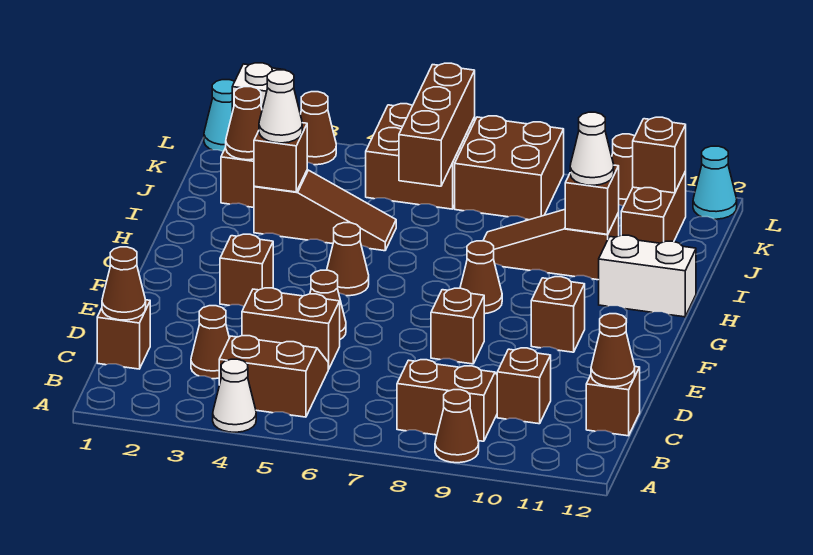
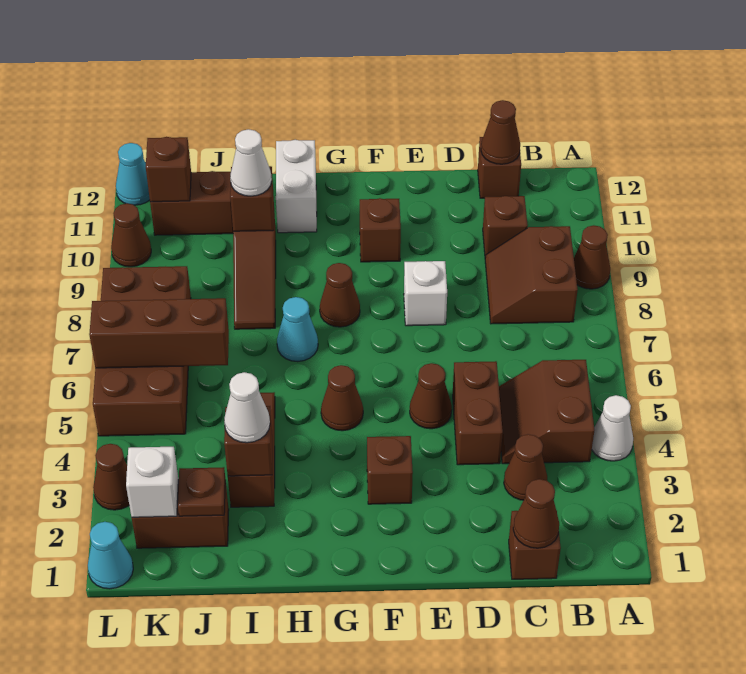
brown brick E8 level 1 -> white brick E8 level 1
none -> cyan cone H7 level 1
brown cone J2 level 2 -> brown plate J2 level 2

